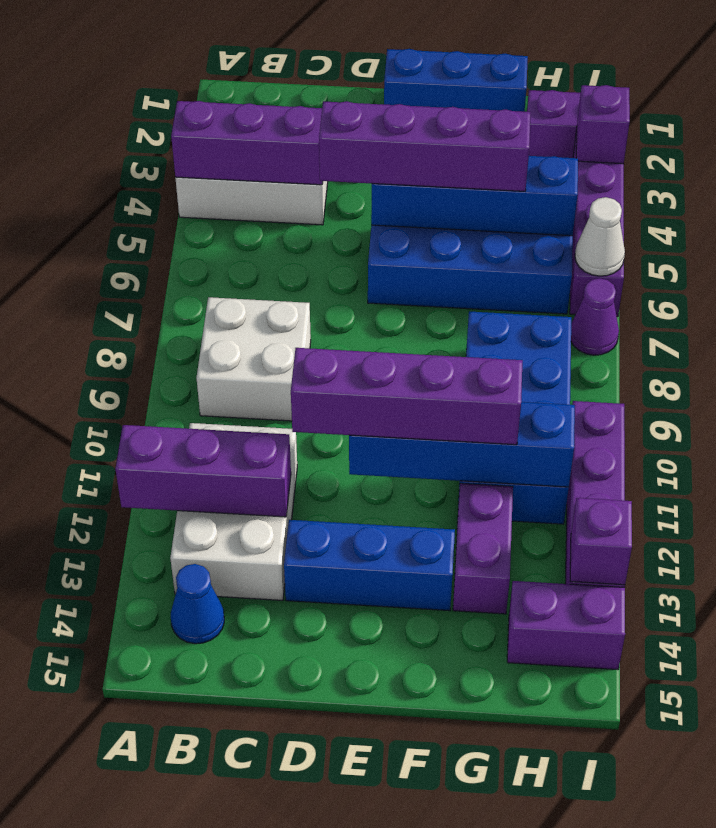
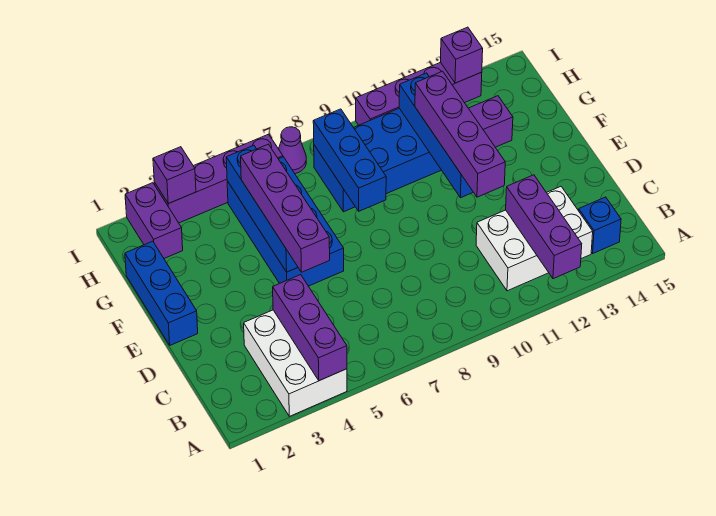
white brick B8:C9 level 1 -> none
blue cone B14 level 1 -> blue brick B14 level 1
blue brick D13:F13 level 1 -> blue brick F8:H8 level 2
purple brick H14:I14 level 1 -> none
white cone I6 level 2 -> none

